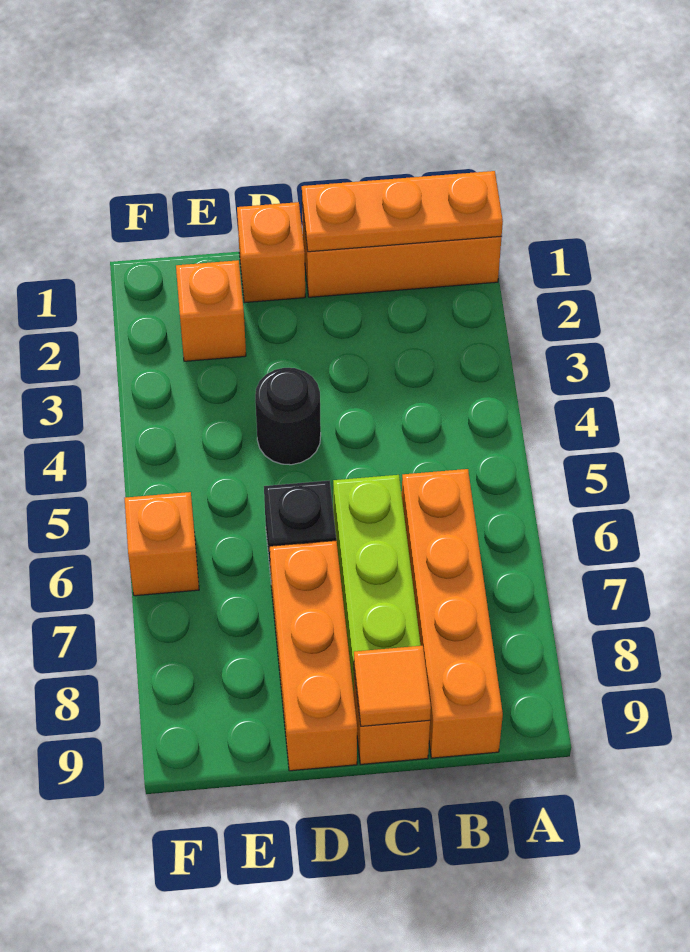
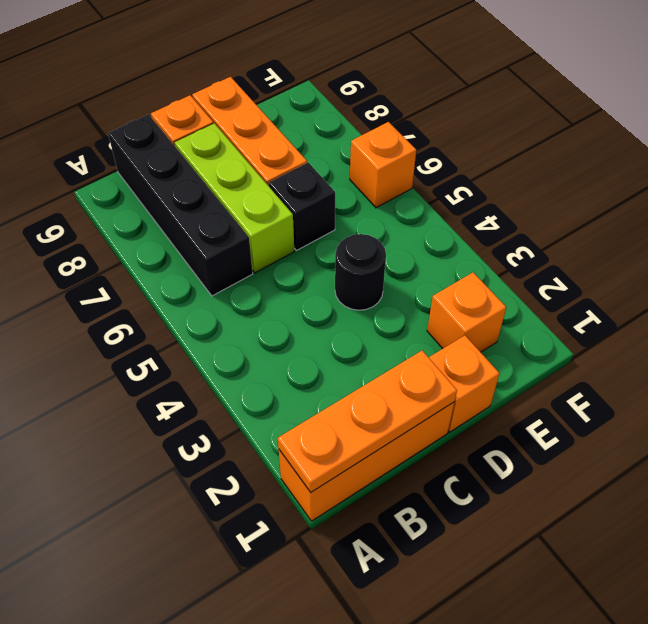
orange brick B6:B9 level 1 -> black brick B6:B9 level 1
orange tile C9 level 2 -> none

